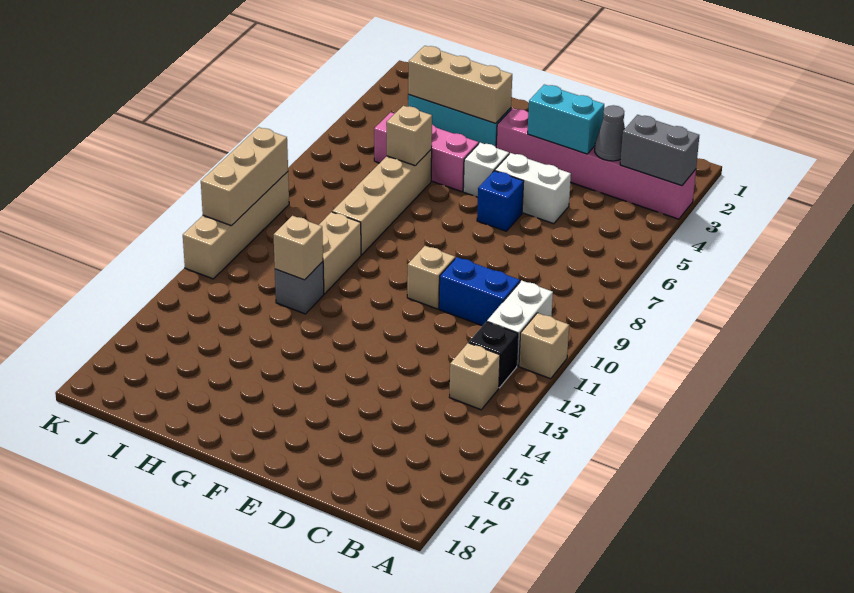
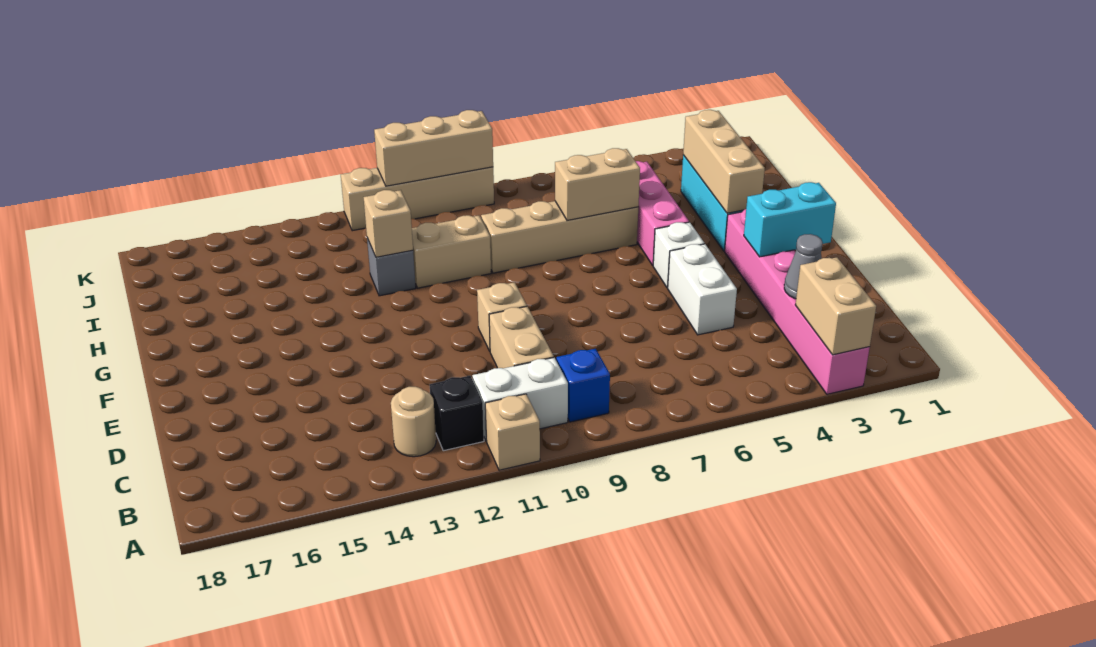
grey brick A3:B3 level 2 -> tan brick A3:B3 level 2
tan brick B13 level 1 -> tan round brick B13 level 1
blue brick C10:D10 level 1 -> tan brick C10:D10 level 1
cyan brick D3:E3 level 2 -> cyan brick E2:E3 level 2
blue brick E6 level 1 -> blue brick B9 level 1
tan brick H6 level 2 -> tan brick H6:H7 level 2

